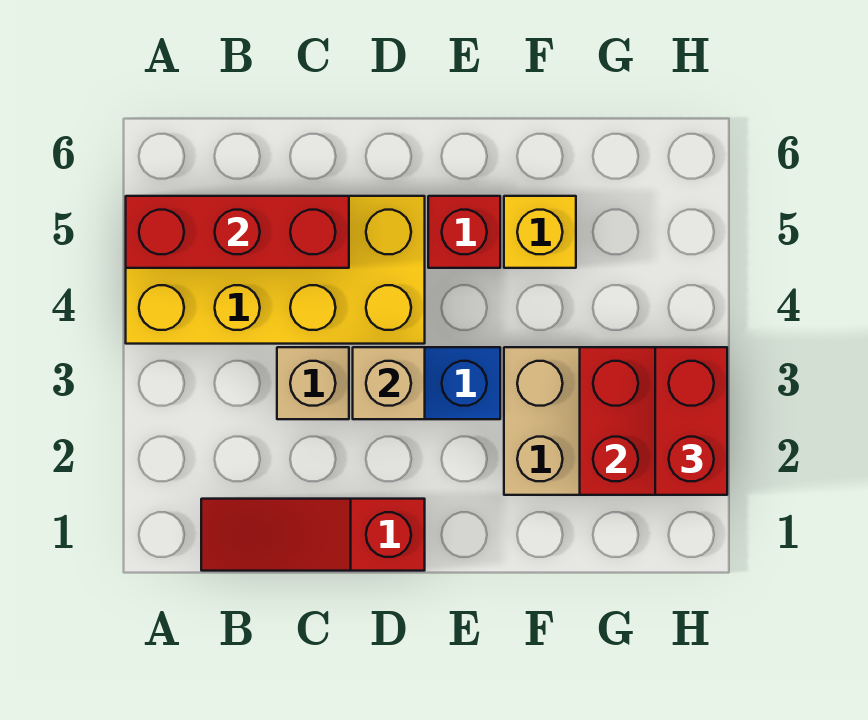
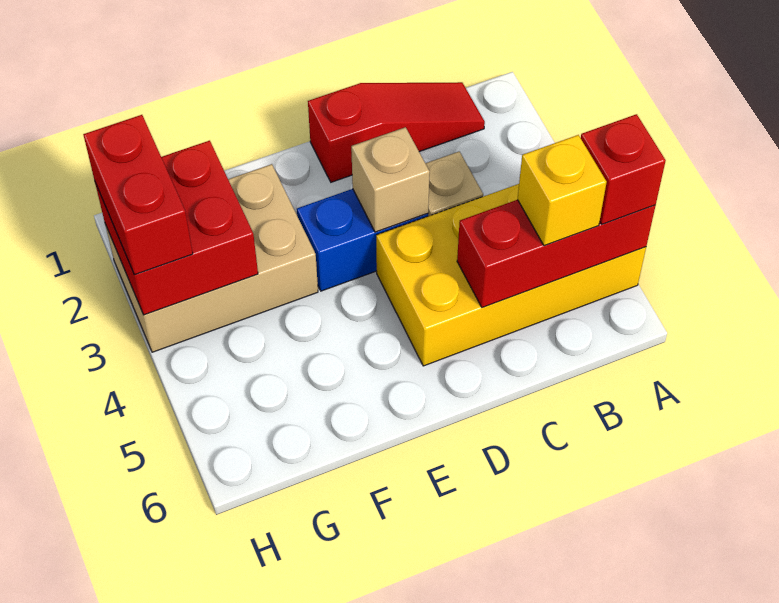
red brick E5 level 1 -> red brick A5 level 3
yellow brick F5 level 1 -> yellow brick B5 level 3

